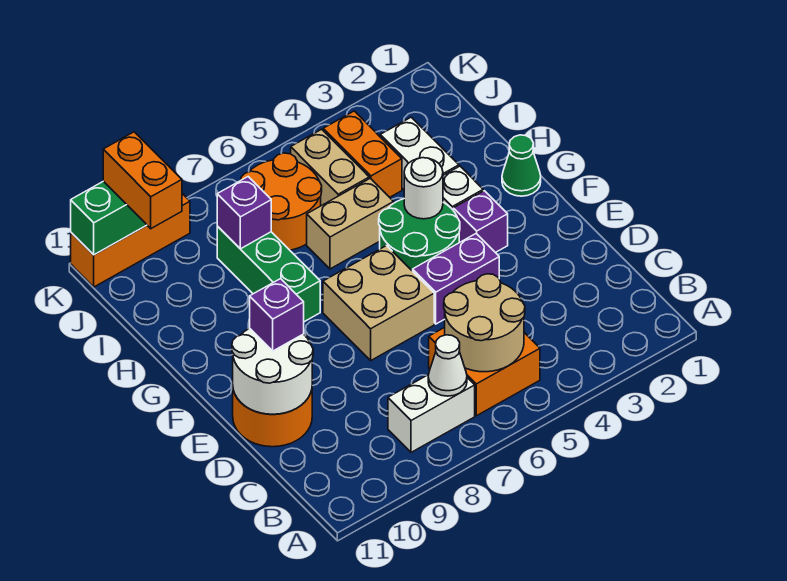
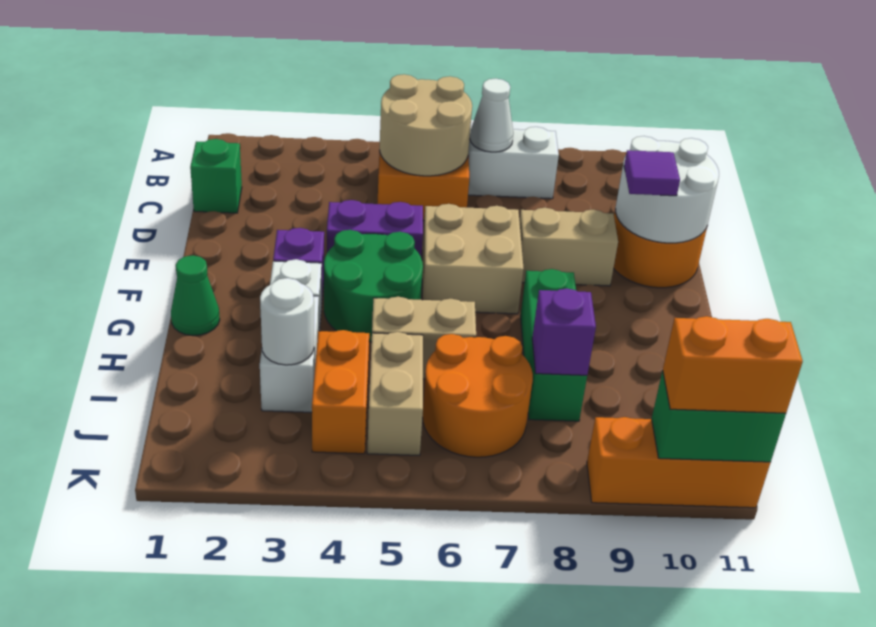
none -> green brick C1 level 1
none -> tan brick E8:E9 level 1
purple brick E10 level 3 -> purple tile E10 level 3
white round brick G4 level 2 -> white round brick I3 level 2
orange brick J10:K10 level 3 -> orange brick K10:K11 level 3

